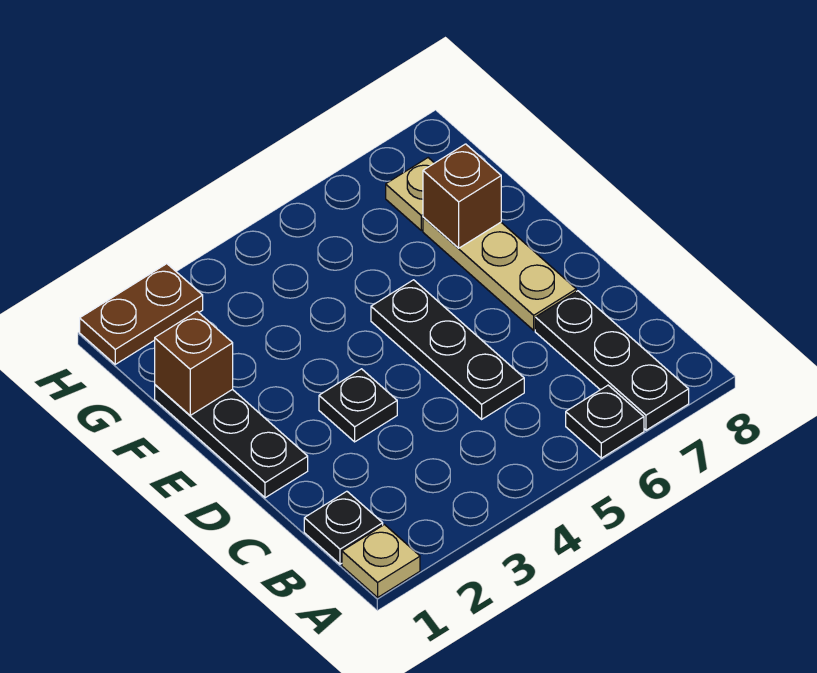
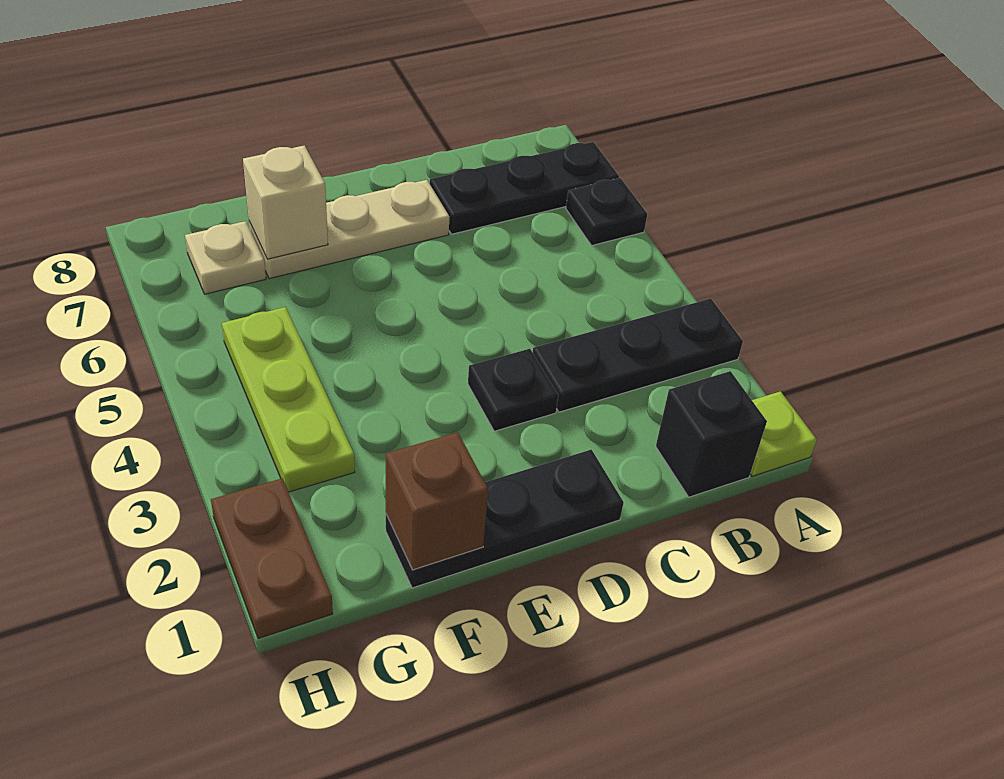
tan plate A1 level 1 -> lime plate A1 level 1
black plate B1 level 1 -> black brick B1 level 1
black plate C5:E5 level 1 -> black plate A3:C3 level 1
brown brick F7 level 2 -> tan brick F7 level 2
none -> lime plate G3:G5 level 1

